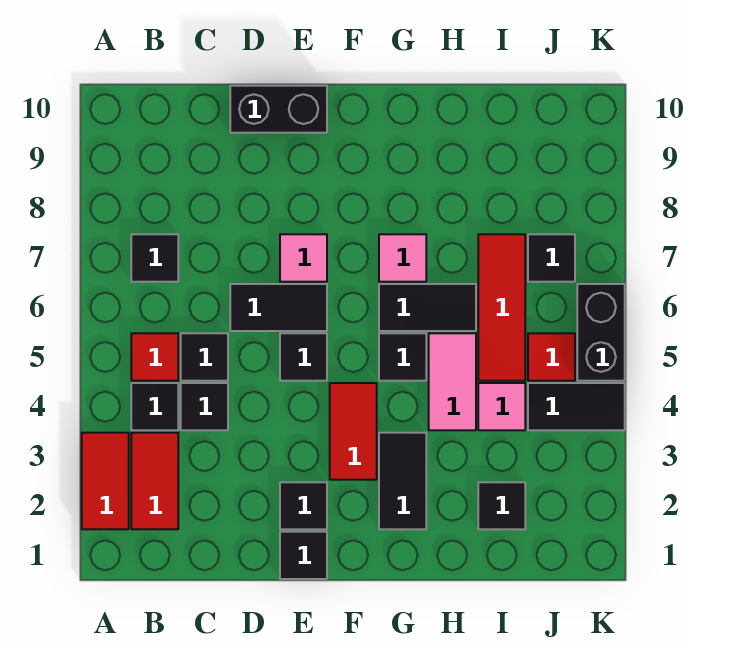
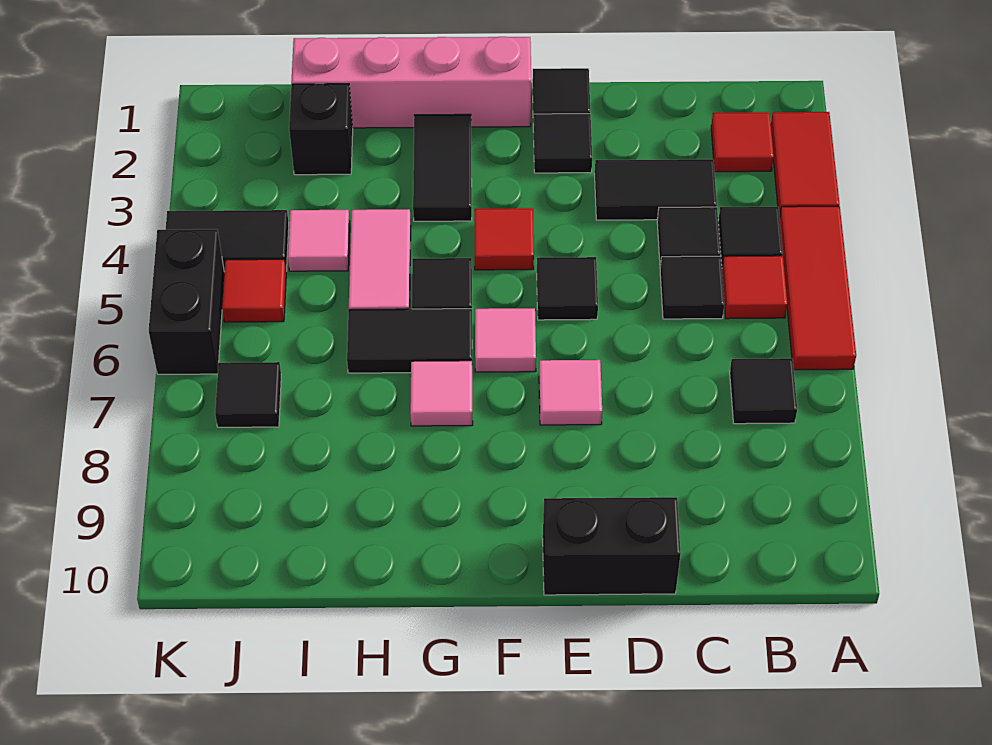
red tile B2:B3 level 1 -> red tile B2 level 1
black tile D6:E6 level 1 -> black tile C3:D3 level 1
none -> pink brick F1:I1 level 1
red tile F3:F4 level 1 -> red tile F4 level 1
none -> pink tile F6 level 1
black tile I2 level 1 -> black brick I2 level 1
red tile I5:I7 level 1 -> red tile A4:A6 level 1

